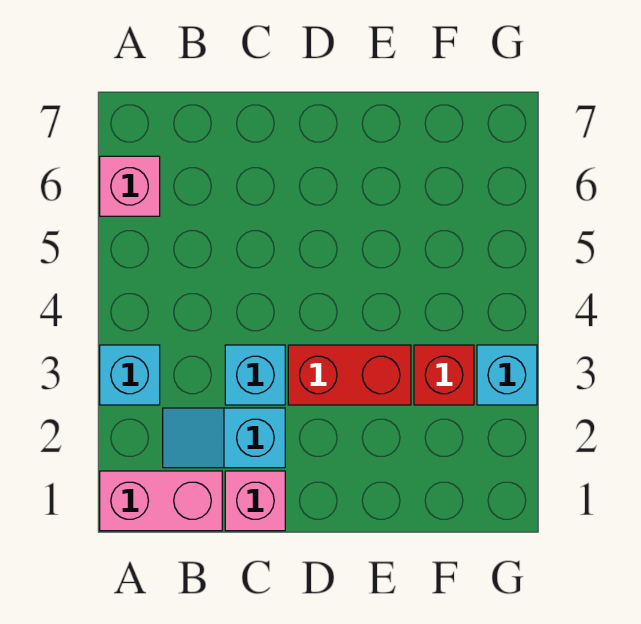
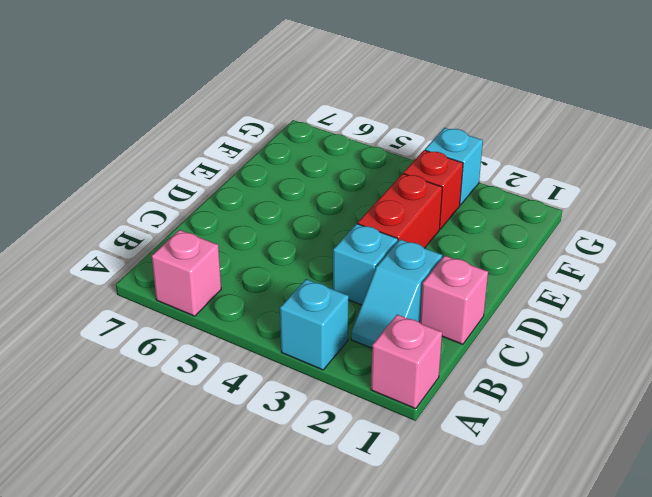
pink brick A1:B1 level 1 -> pink brick A1 level 1

